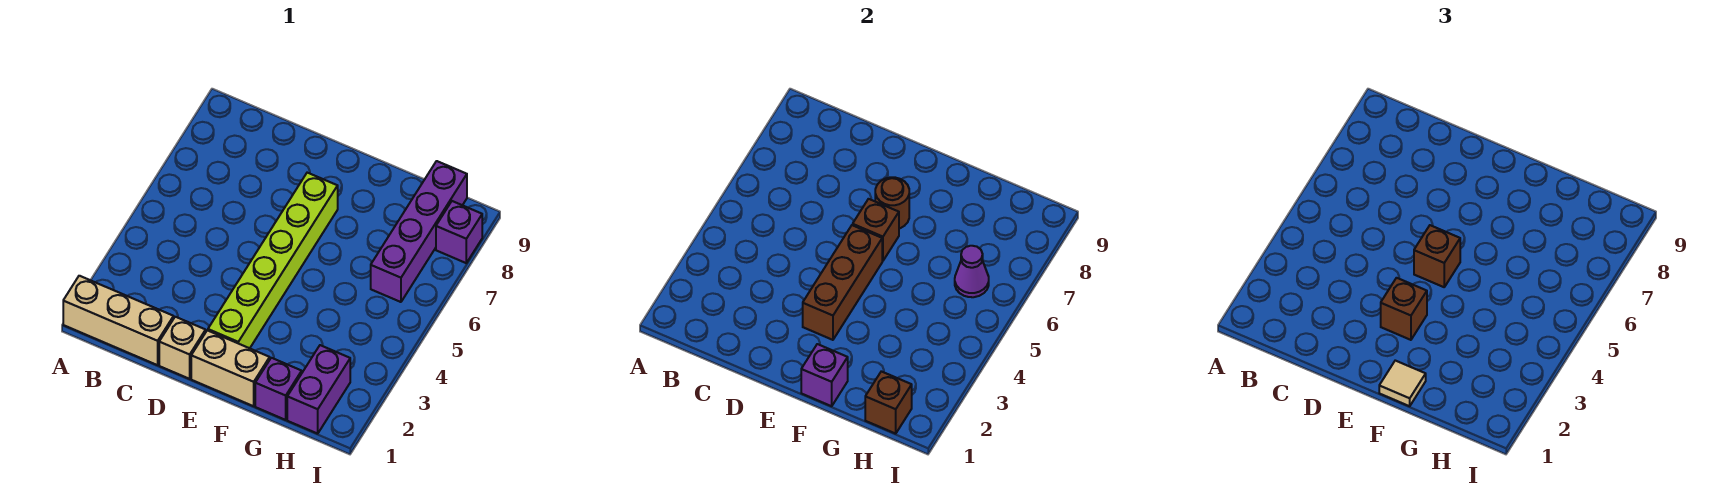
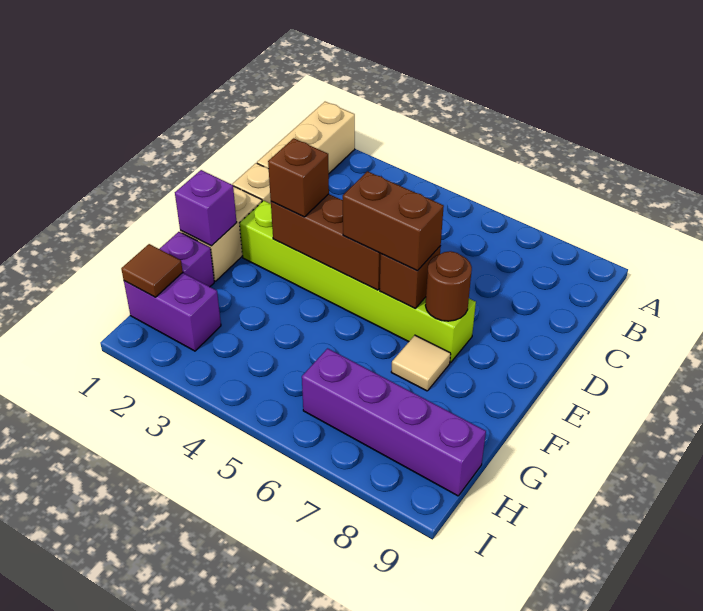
brown brick E5 level 3 -> brown brick E5:E6 level 3
tan tile F1 level 3 -> tan tile F7 level 1
brown brick H1 level 2 -> brown tile H1 level 2
purple cone H6 level 2 -> none
purple brick I8 level 1 -> none

